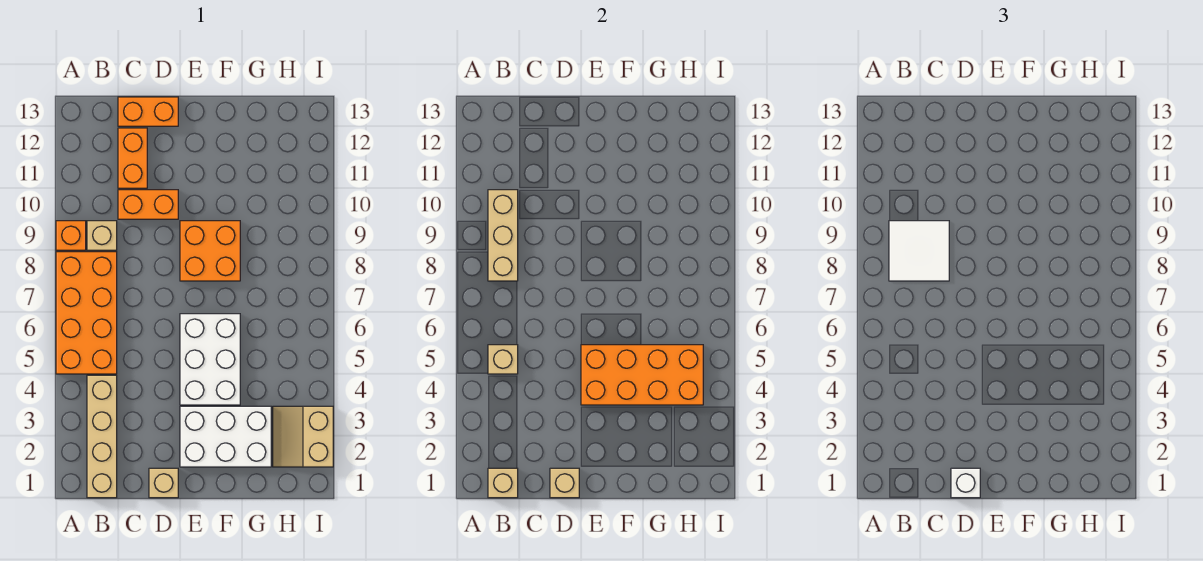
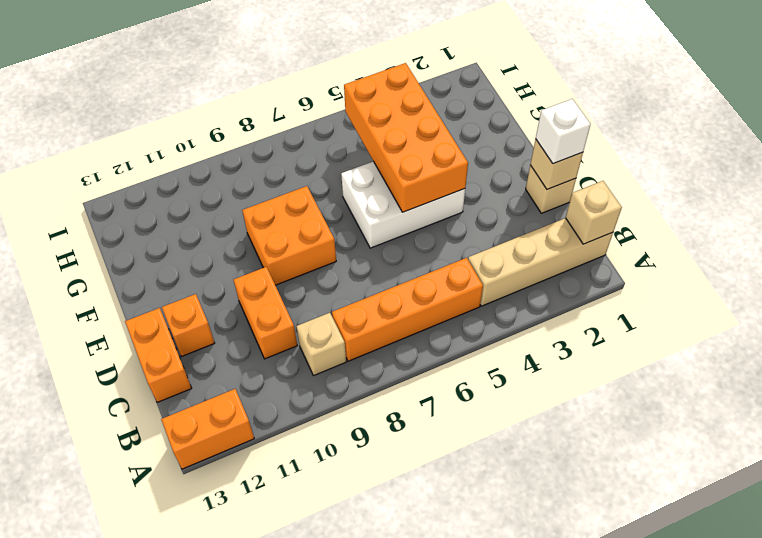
orange brick A5:B8 level 1 -> orange brick B5:B8 level 1
orange brick A9 level 1 -> orange brick D12 level 1
tan brick B5 level 2 -> none
tan brick B8:B10 level 2 -> none
white tile B8:C9 level 3 -> none
orange brick C11:C12 level 1 -> orange brick A12:A13 level 1
white brick E2:G3 level 1 -> none
tan slope H2:I3 level 1 top I -> none

